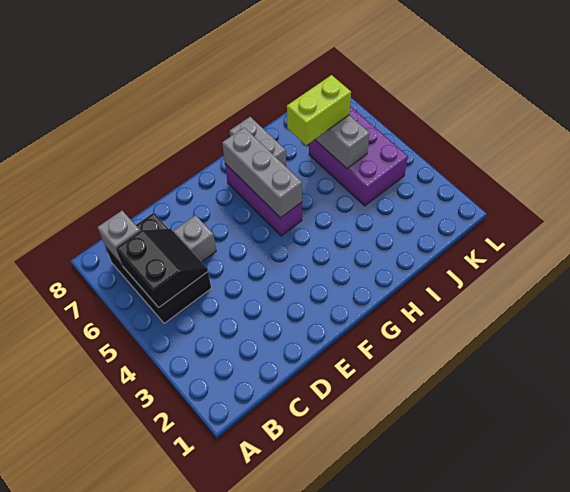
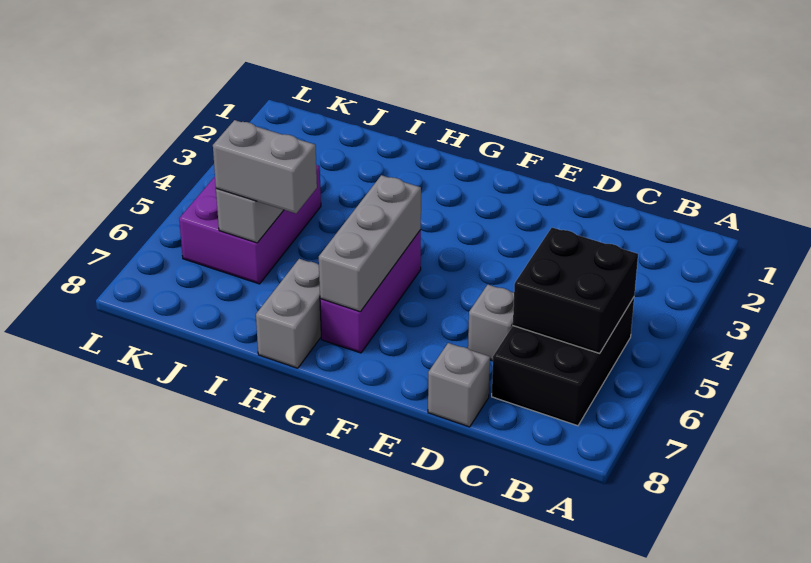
black slope B5:C6 level 2 top B -> black brick B5:C6 level 2
grey brick B7 level 2 -> grey brick D8 level 1
lime brick I6:J6 level 3 -> grey brick I6:J6 level 3

